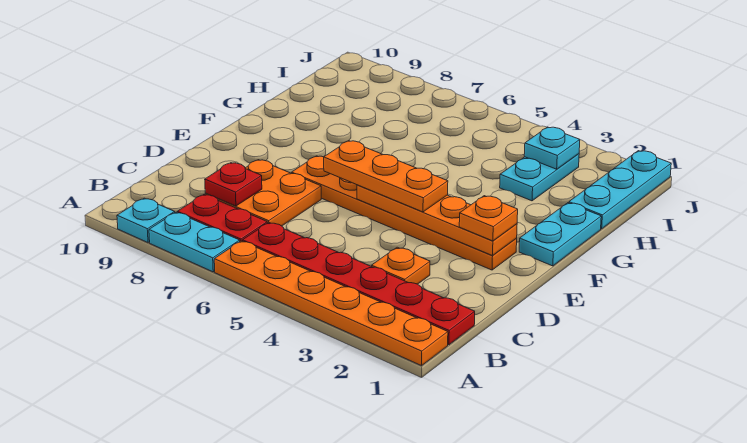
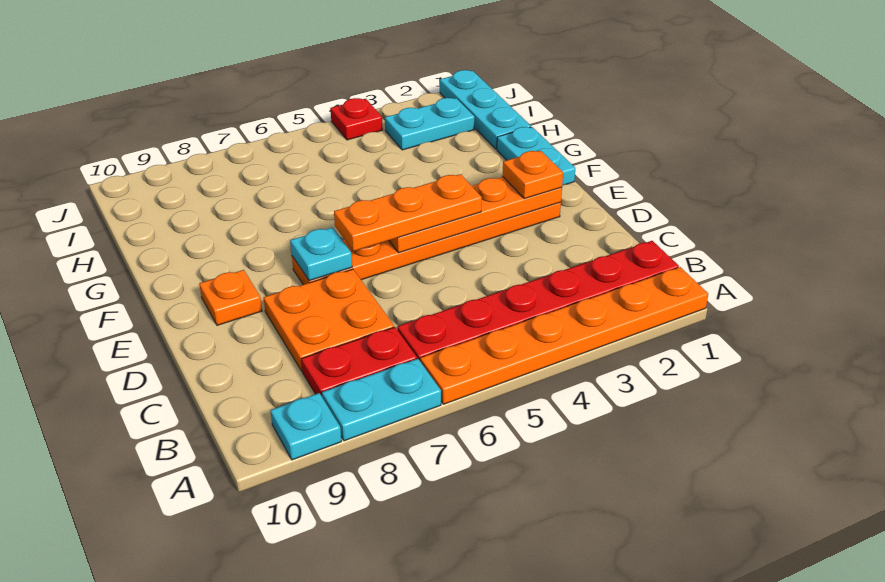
orange plate C3 level 1 -> orange plate E9 level 1
red plate C8 level 2 -> red plate J4 level 1
cyan plate H3:I3 level 1 -> cyan plate I2:I3 level 1
cyan plate I3 level 2 -> cyan plate E7 level 2

